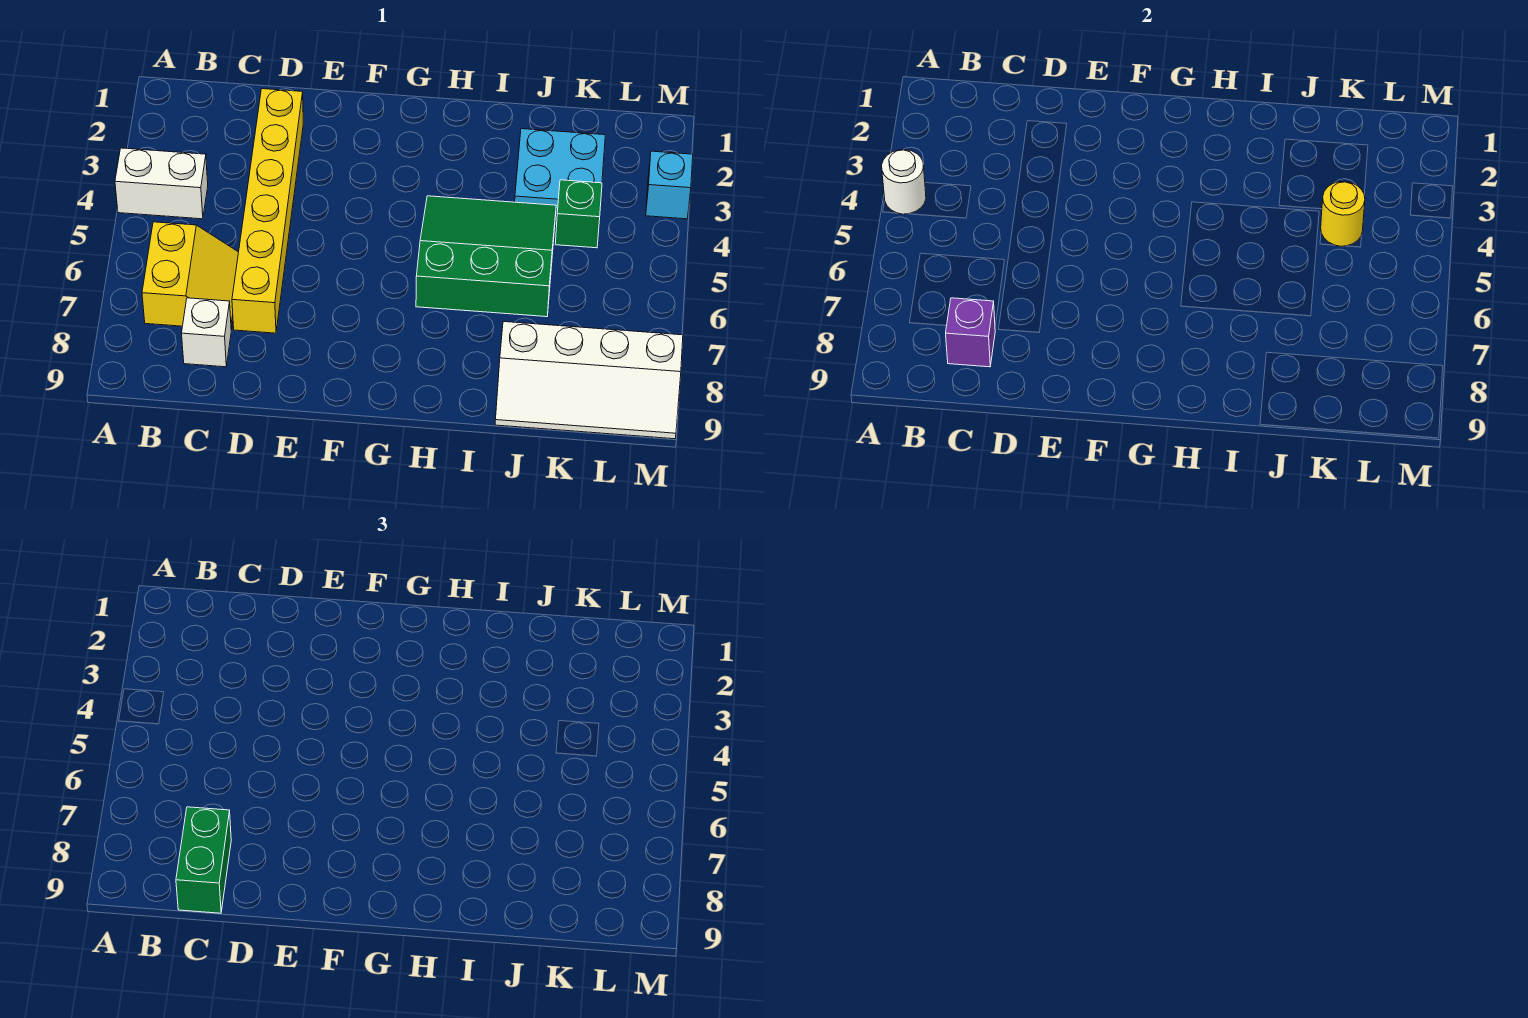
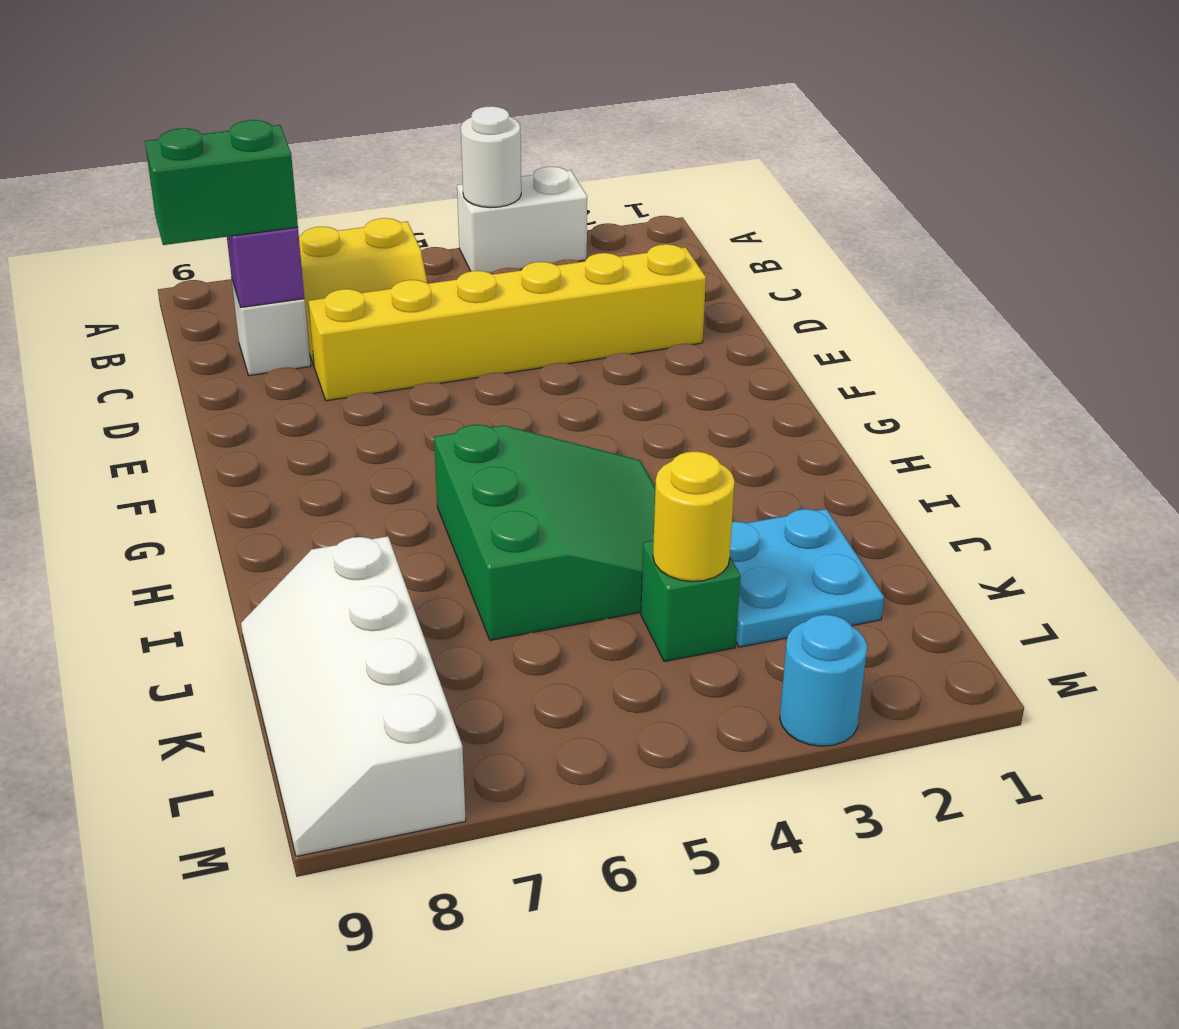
white brick A4:B4 level 1 -> white brick A3:A4 level 1
cyan brick M3 level 1 -> cyan round brick M3 level 1

